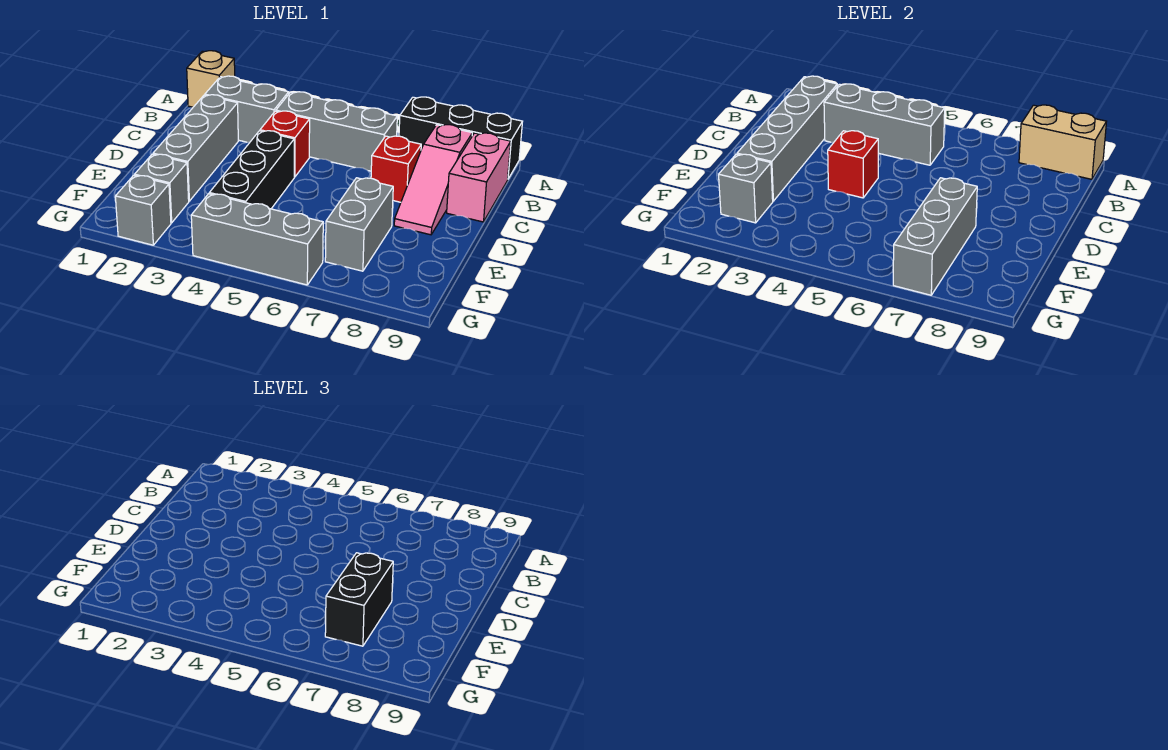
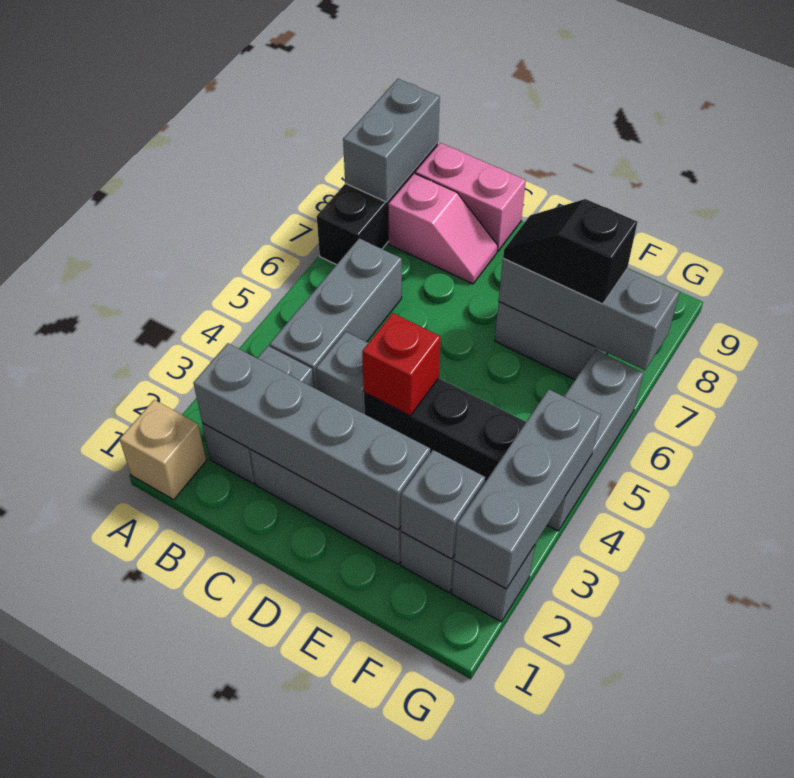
tan brick A8:A9 level 2 -> grey brick A8:A9 level 2
grey brick B3:B5 level 2 -> grey brick G2:G4 level 2
pink slope B8:D8 level 1 top B -> pink slope B8:C8 level 1 top B
red brick C4 level 1 -> grey brick C4 level 1
red brick C7 level 1 -> none
black brick E7:F7 level 3 -> black slope E7:F7 level 3 top F

